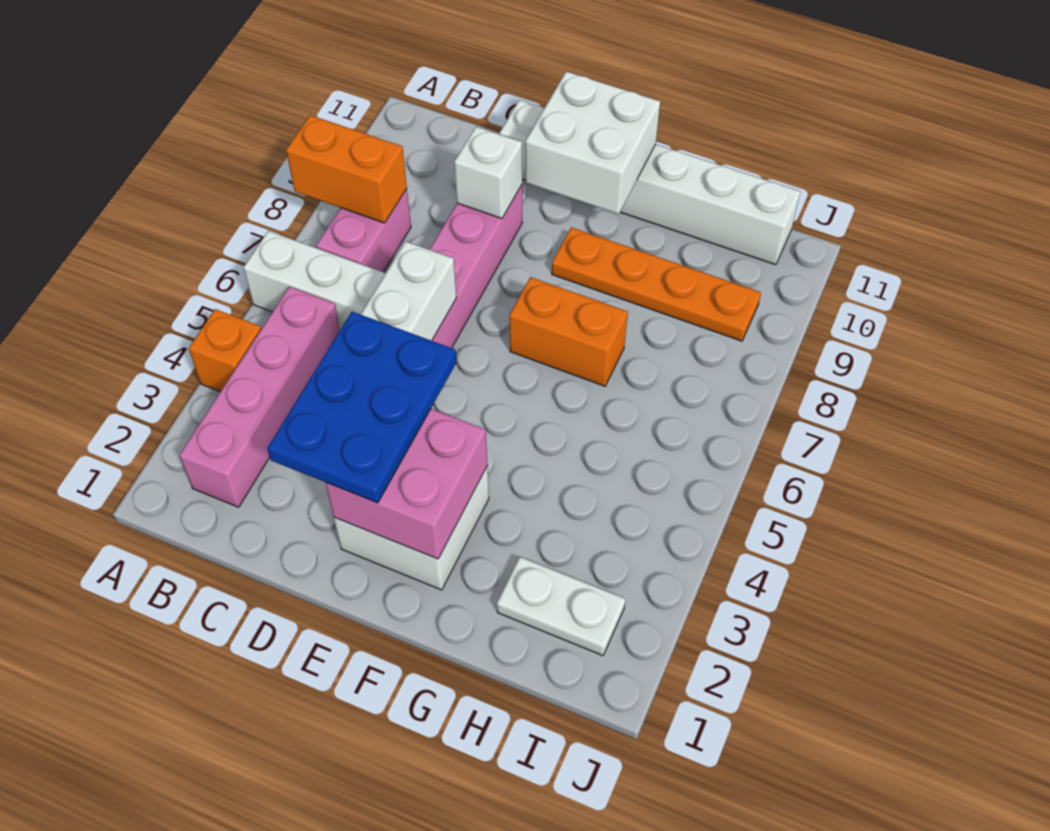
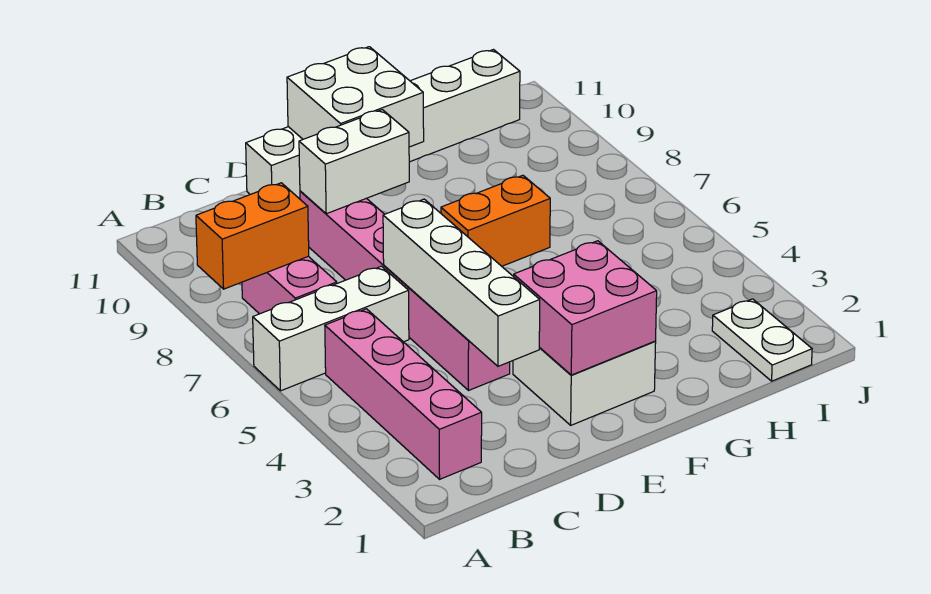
orange brick A4 level 1 -> none
blue plate D2:E4 level 3 -> none
white brick D9 level 2 -> white brick D9:E9 level 2
orange plate F9:I9 level 1 -> none
white plate H2:I2 level 1 -> white plate I1:I2 level 1

